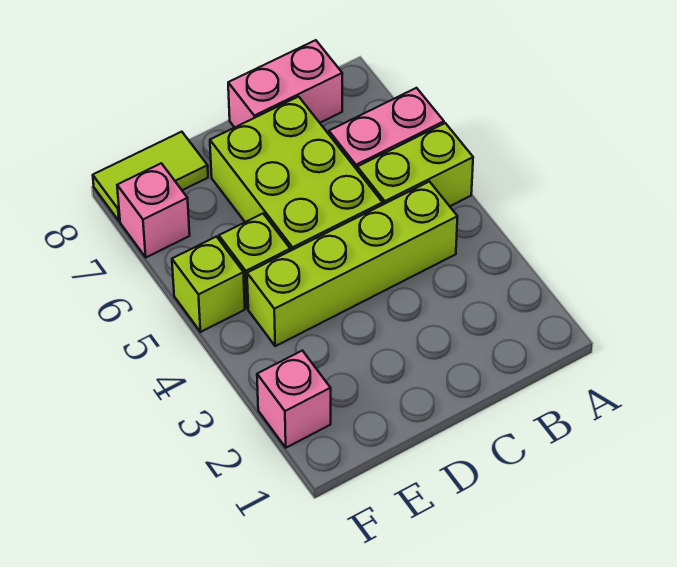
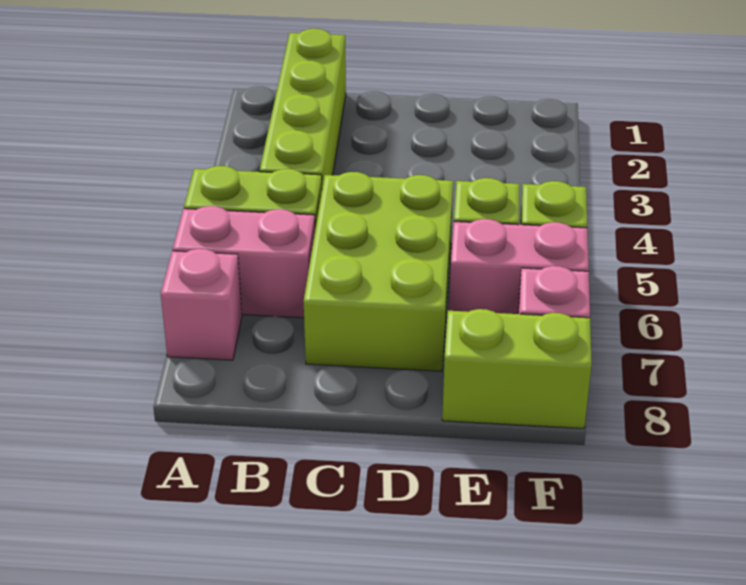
lime brick B4:E4 level 1 -> lime brick B1:B4 level 1
pink brick B8:C8 level 1 -> pink brick E6:F6 level 1
lime tile E8:F8 level 1 -> lime brick E8:F8 level 1
pink brick F2 level 1 -> pink brick A7 level 1

